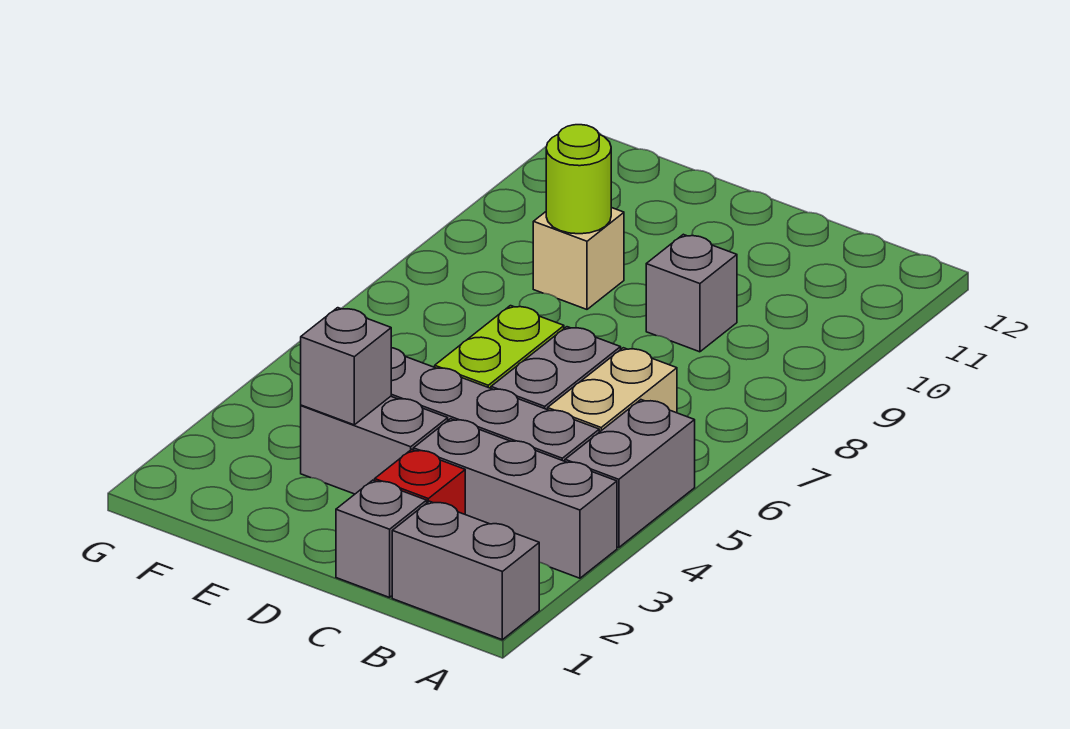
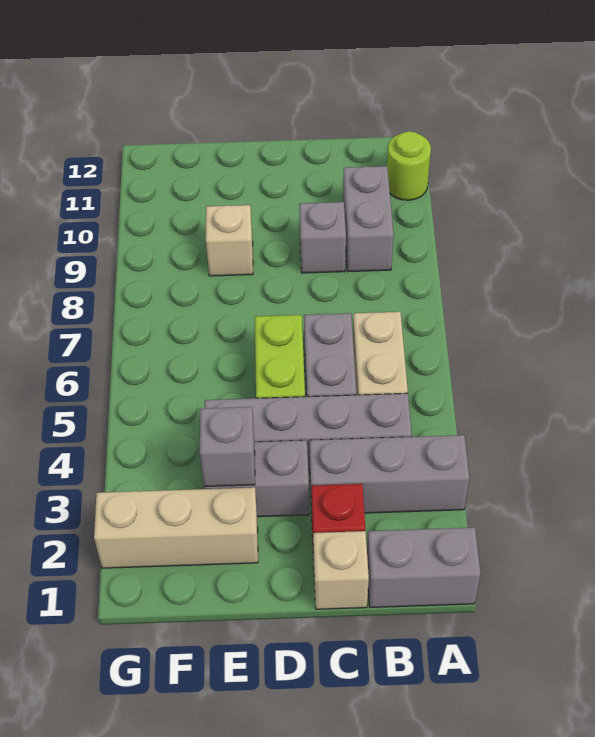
grey brick A4:A5 level 1 -> grey brick B9:B10 level 1
grey brick C1 level 1 -> tan brick C1 level 1
none -> tan brick E2:G2 level 1
lime round brick E9 level 2 -> lime round brick A11 level 1

